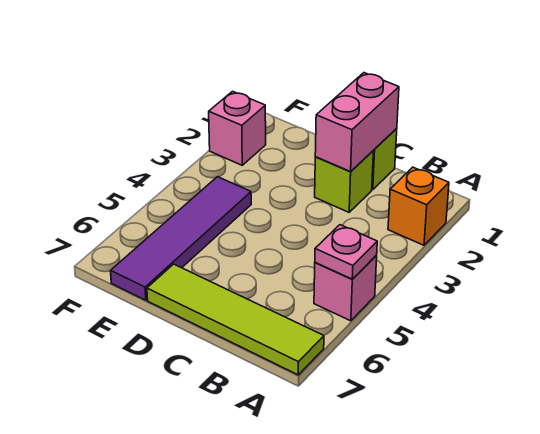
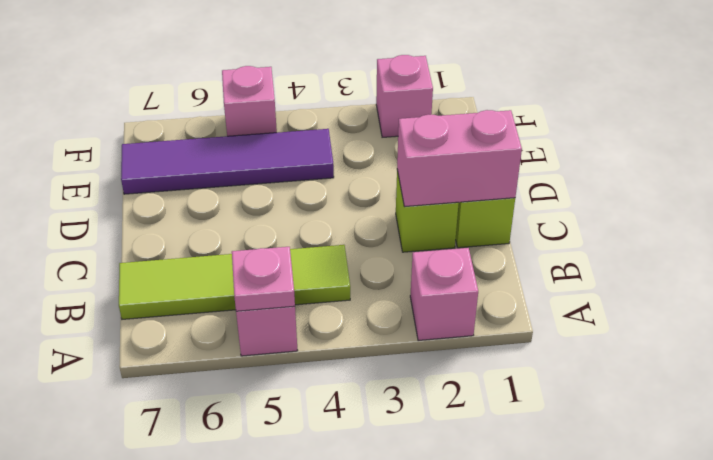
orange brick A2 level 1 -> pink brick A2 level 1
lime tile A7:D7 level 1 -> lime tile B4:B7 level 1
none -> pink brick F5 level 1

